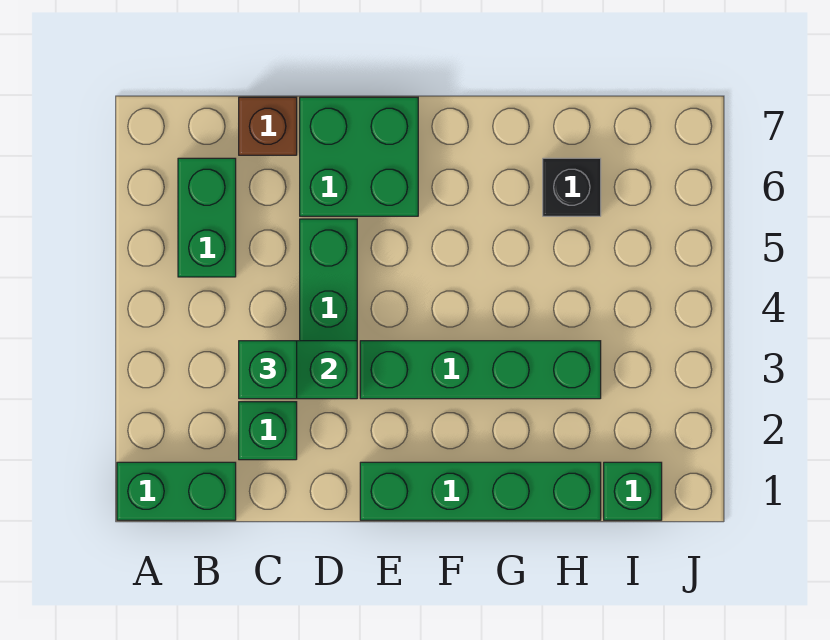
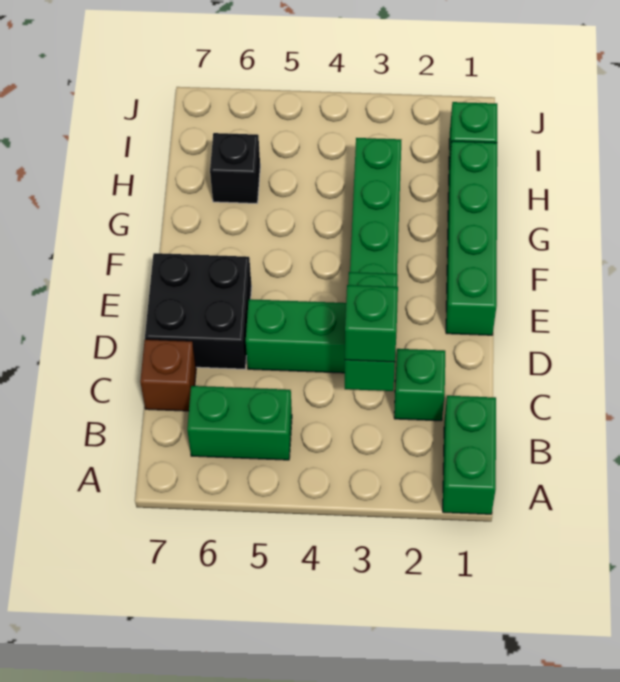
green brick D6:E7 level 1 -> black brick D6:E7 level 1

